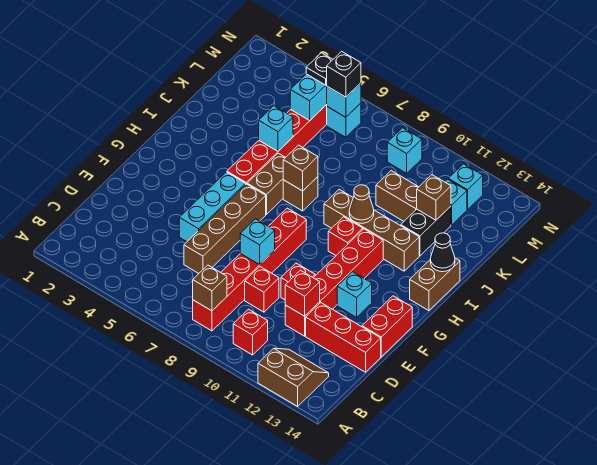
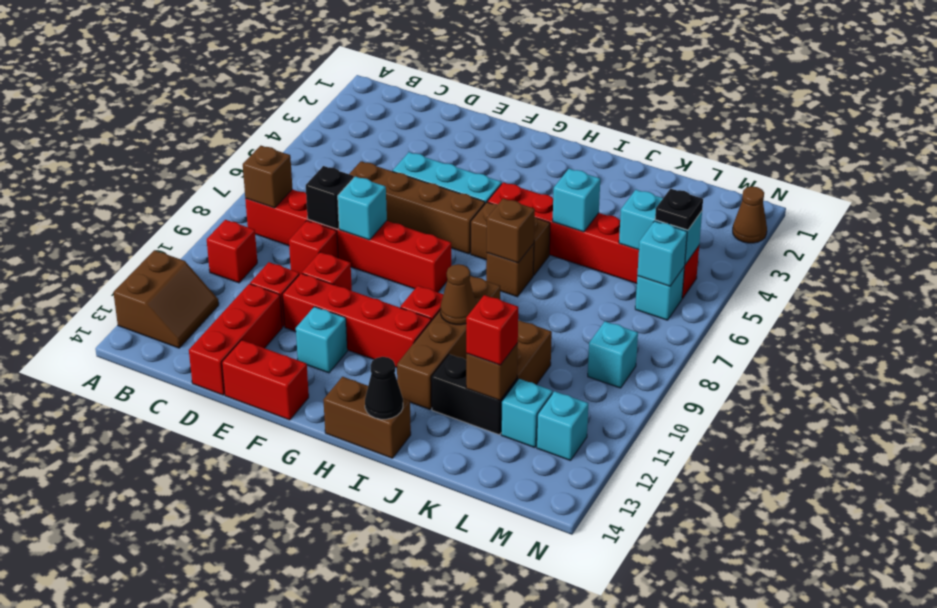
red brick D11 level 2 -> red brick K12 level 3
black brick M6 level 3 -> black brick D8 level 2
none -> brown cone N2 level 1

